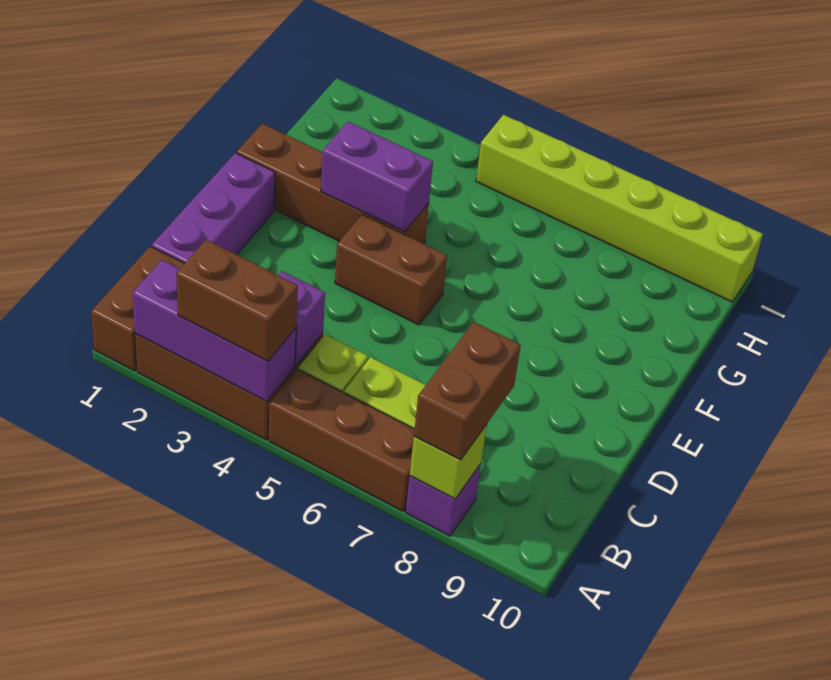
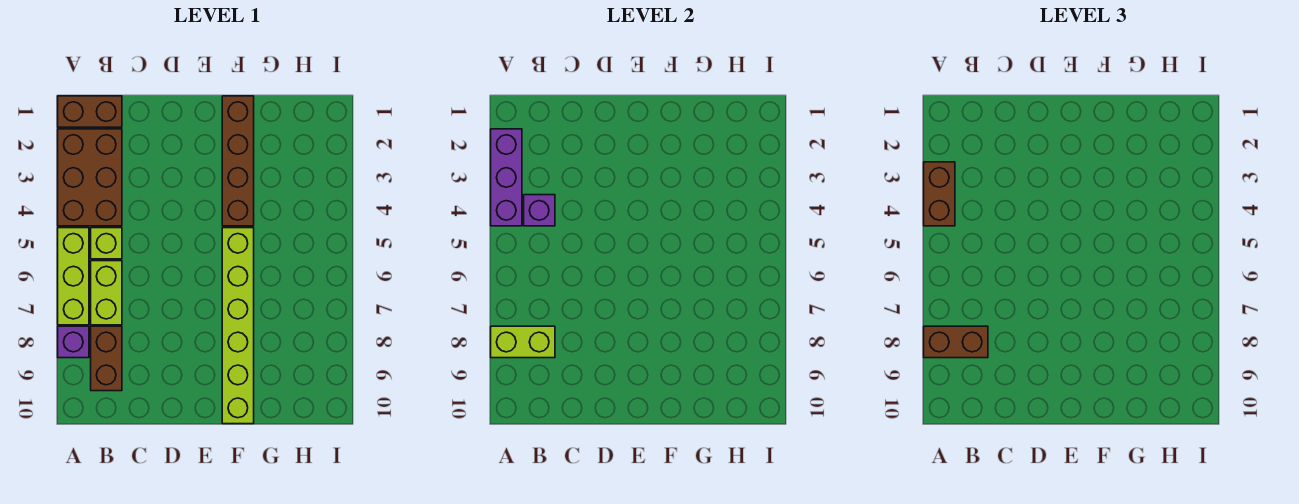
brown brick A5:A7 level 1 -> lime brick A5:A7 level 1
lime brick A8 level 2 -> lime brick A8:B8 level 2
purple brick C1:E1 level 1 -> none
brown brick E4:E5 level 1 -> brown brick B8:B9 level 1
purple brick F3:F4 level 2 -> none
lime brick I5:I10 level 1 -> lime brick F5:F10 level 1

